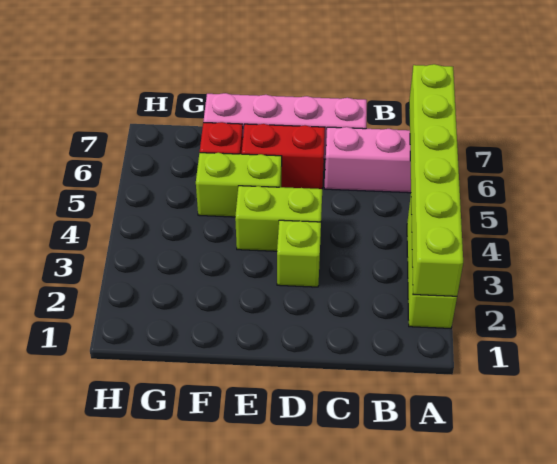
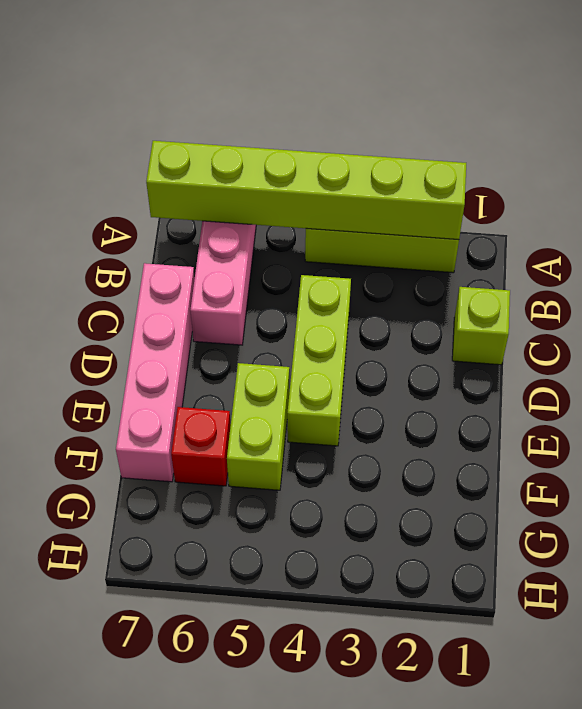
lime brick D3 level 1 -> lime brick C1 level 1
lime brick D4:E4 level 1 -> lime brick C4:E4 level 1
red brick D6:E6 level 1 -> none

